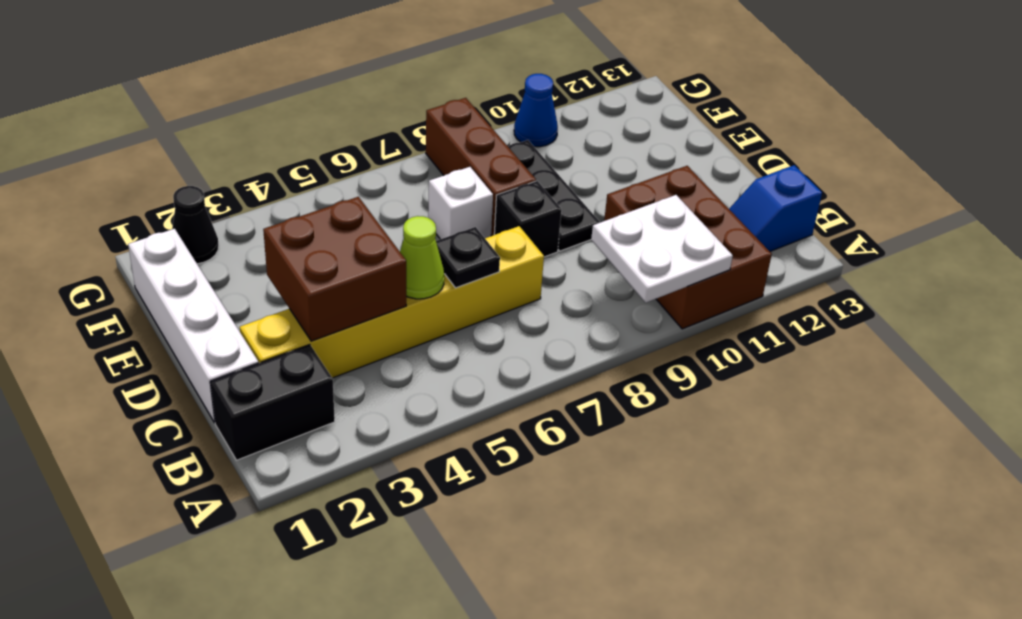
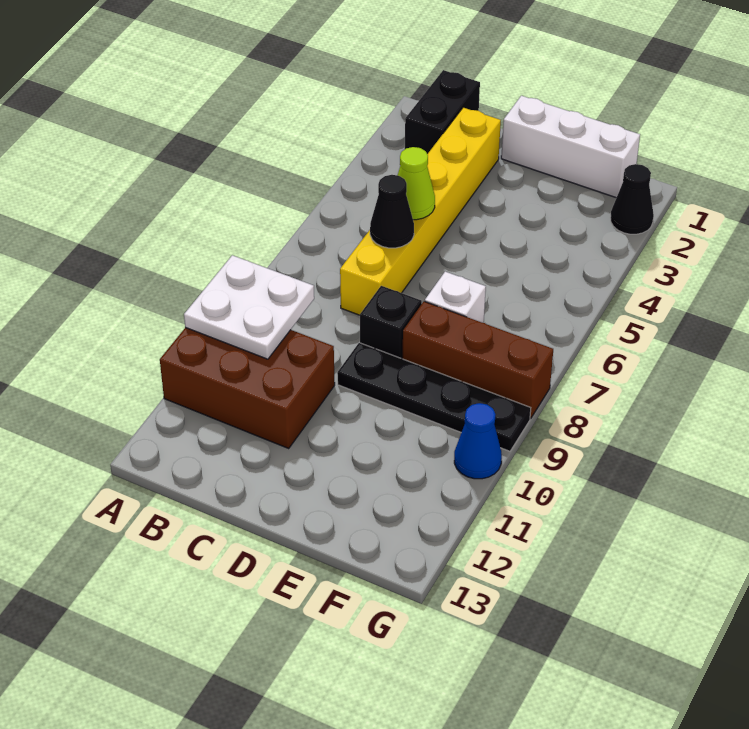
blue slope B12:B13 level 1 top 13 -> none
white brick C1:F1 level 1 -> white brick D1:F1 level 1
brown brick C3:D4 level 2 -> none
black plate C6 level 2 -> black cone C6 level 2
black plate D9:F9 level 1 -> black plate D9:G9 level 1

